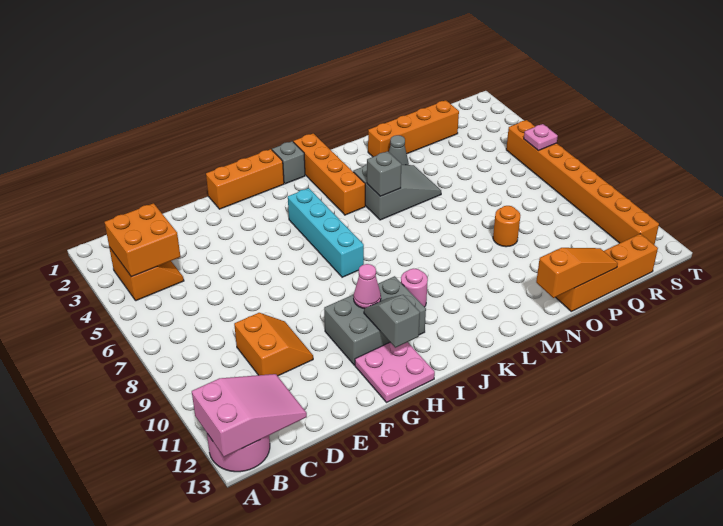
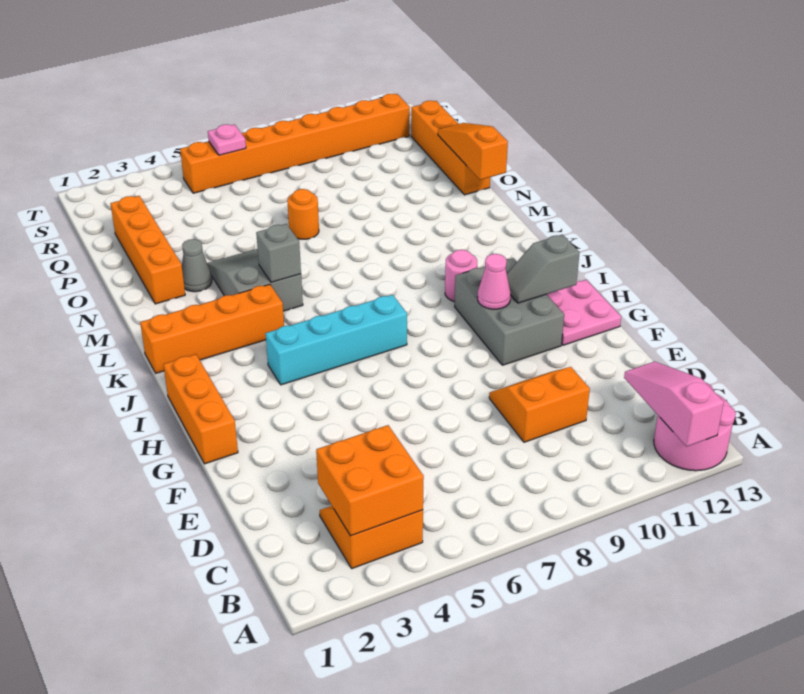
pink slope A12:C13 level 2 top A -> pink slope A12:C12 level 2 top A
grey brick J1 level 1 -> none
orange round brick O9 level 1 -> orange round brick O7 level 1

